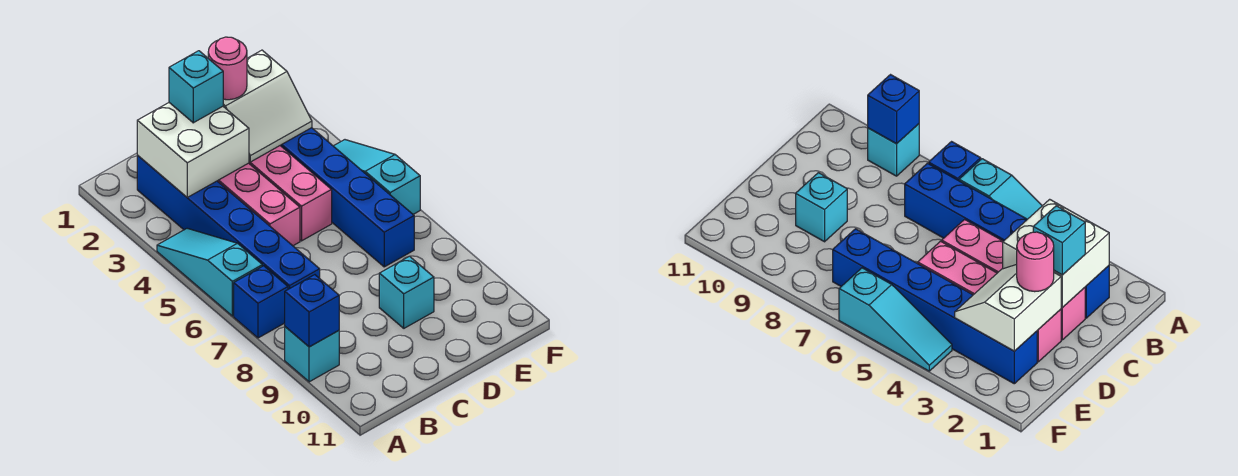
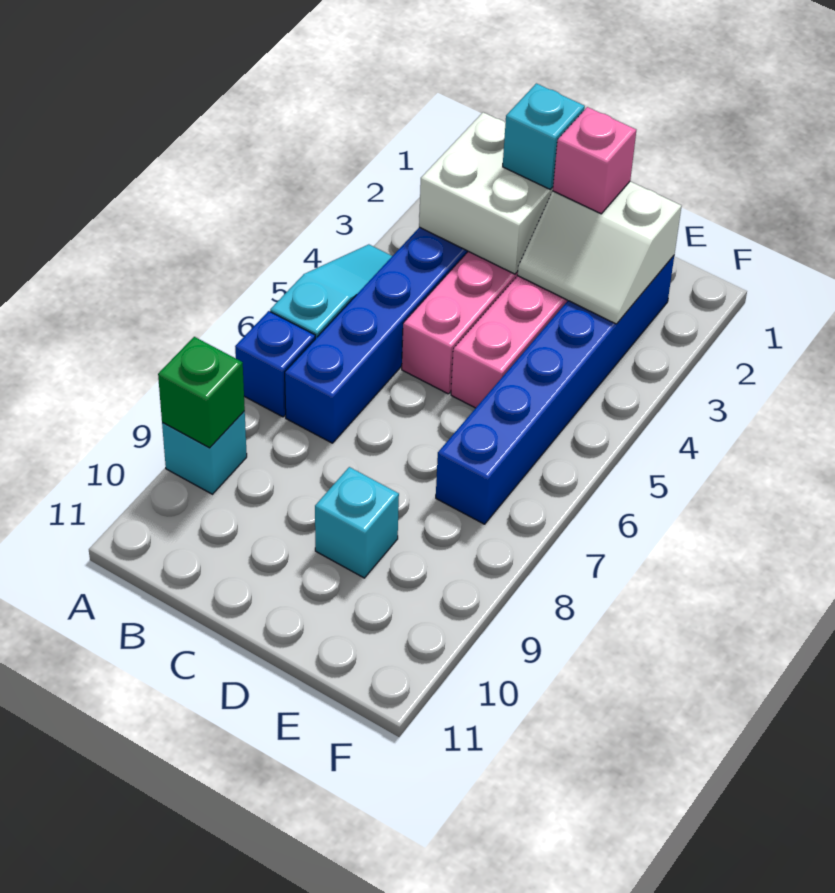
blue brick A9 level 2 -> green brick A9 level 2
pink round brick D2 level 3 -> pink brick D2 level 3
cyan slope F4:F6 level 1 top 6 -> none

